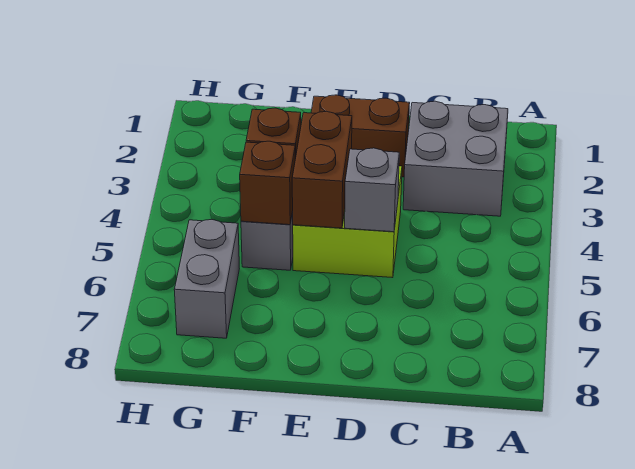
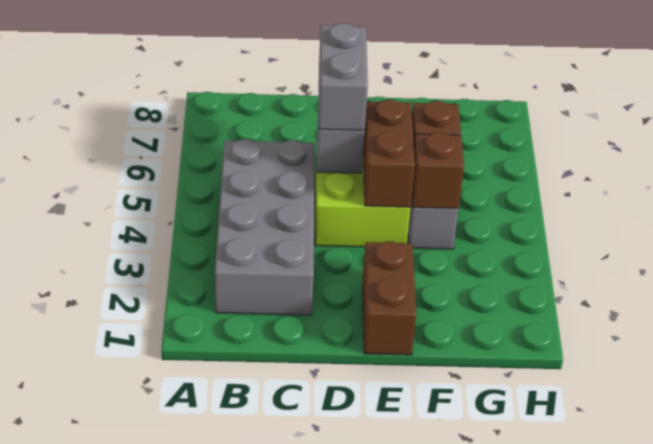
grey brick B2:C3 level 1 -> grey brick B2:C5 level 1
brown brick D2:E2 level 1 -> brown brick E1:E2 level 1
grey brick G6:G7 level 1 -> grey brick D5:D6 level 3

